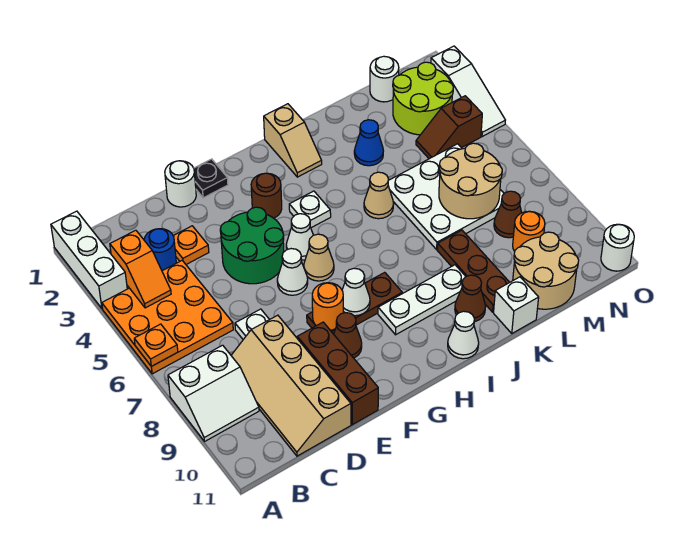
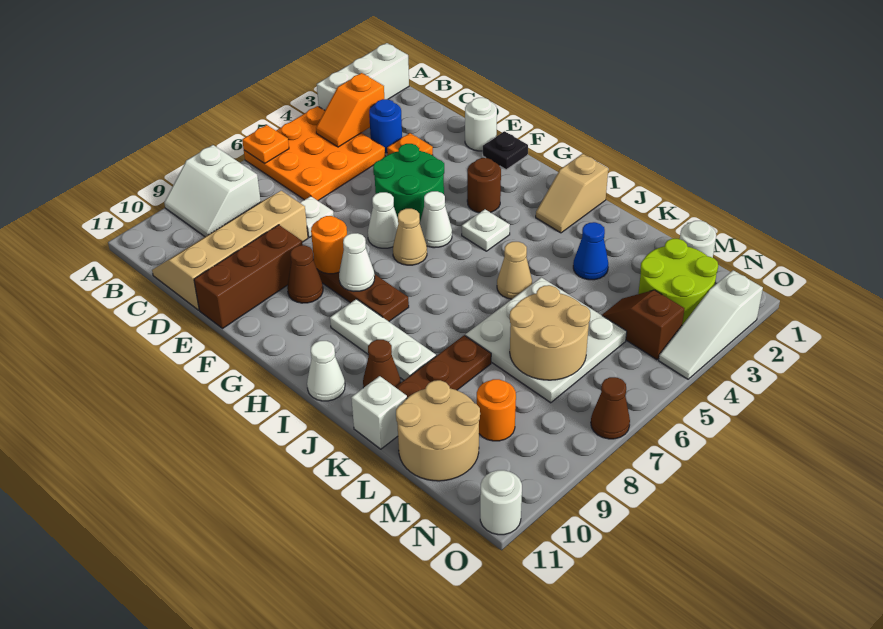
brown cone M8 level 1 -> brown cone O7 level 1

